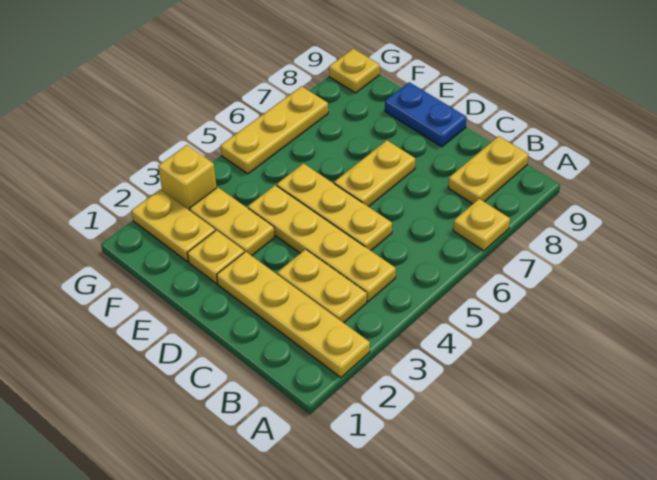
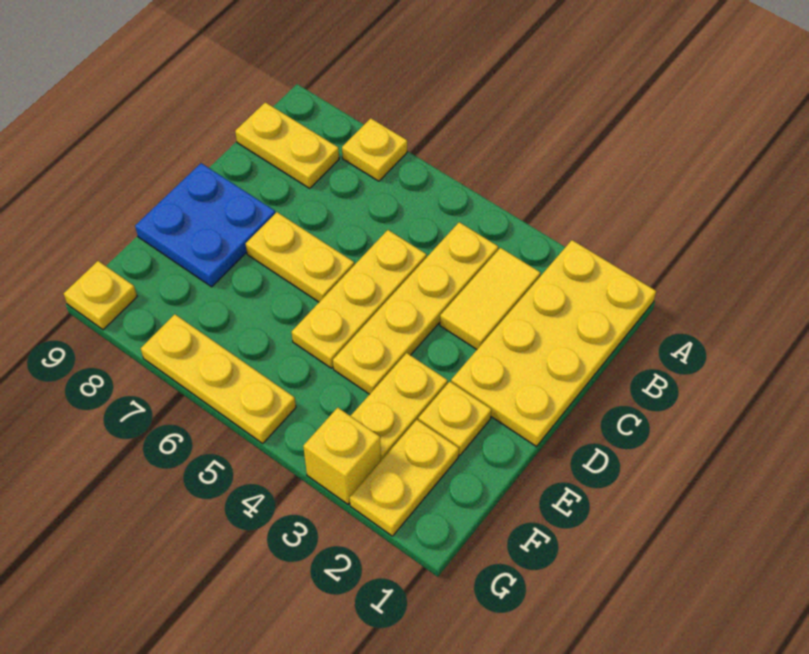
yellow plate A2:D2 level 1 -> yellow plate A1:D2 level 1
yellow plate B3:C3 level 1 -> yellow tile B3:C3 level 1
blue plate D9:E9 level 1 -> blue plate D8:E9 level 1

